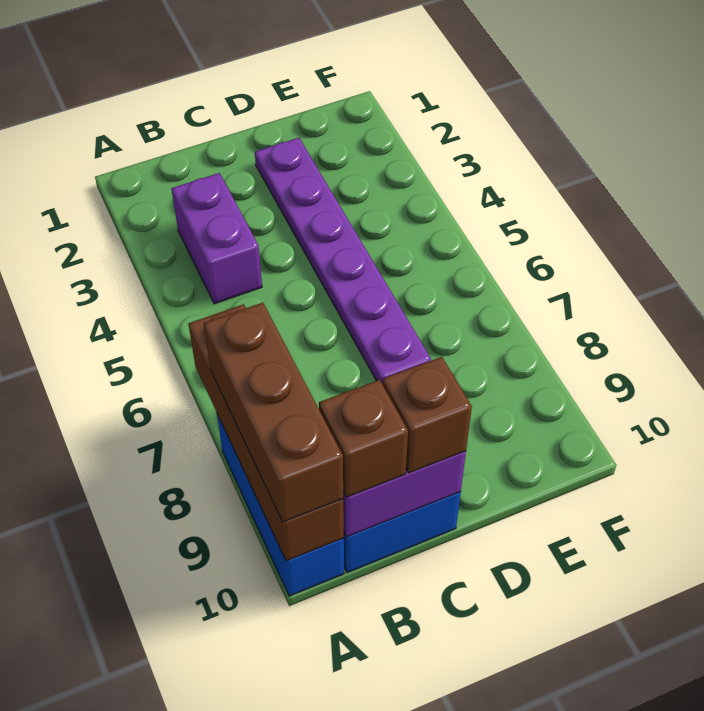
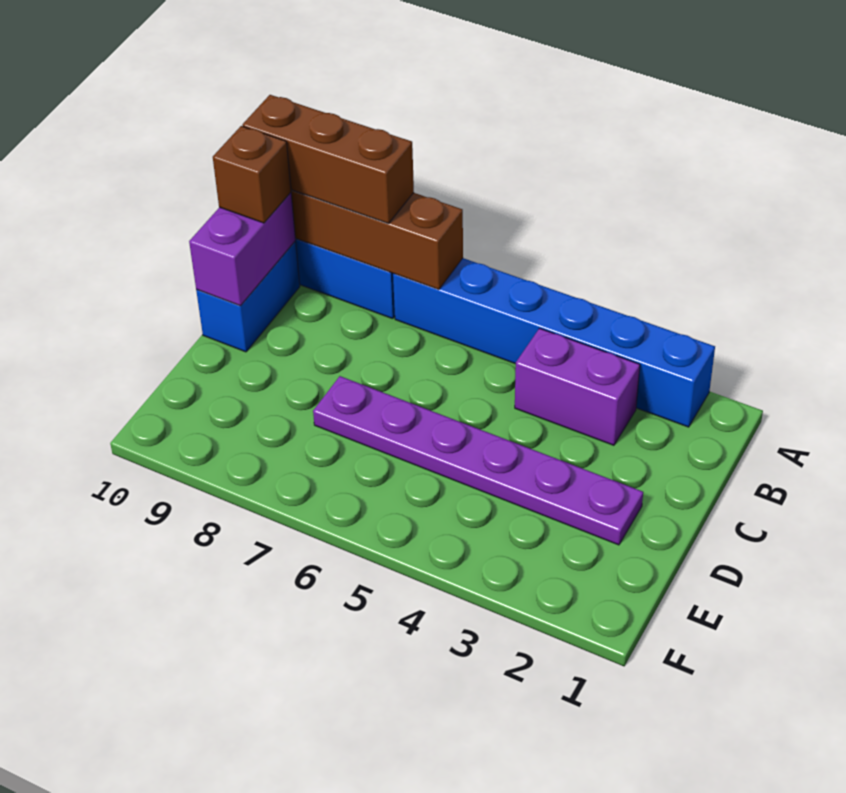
none -> blue brick A2:A7 level 1
brown brick C10 level 3 -> none

